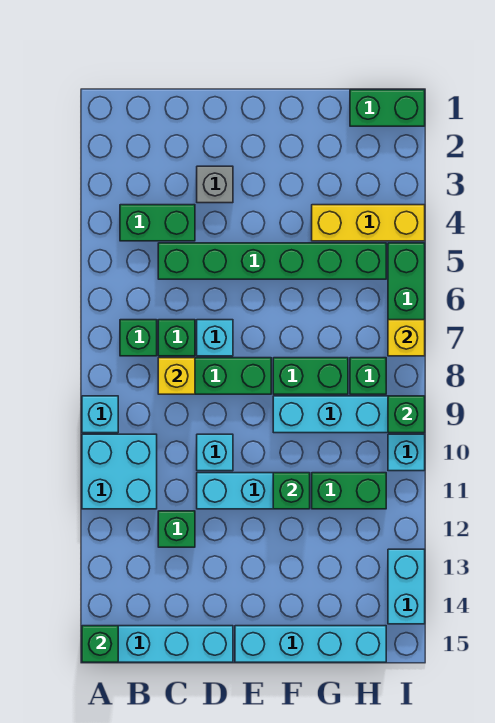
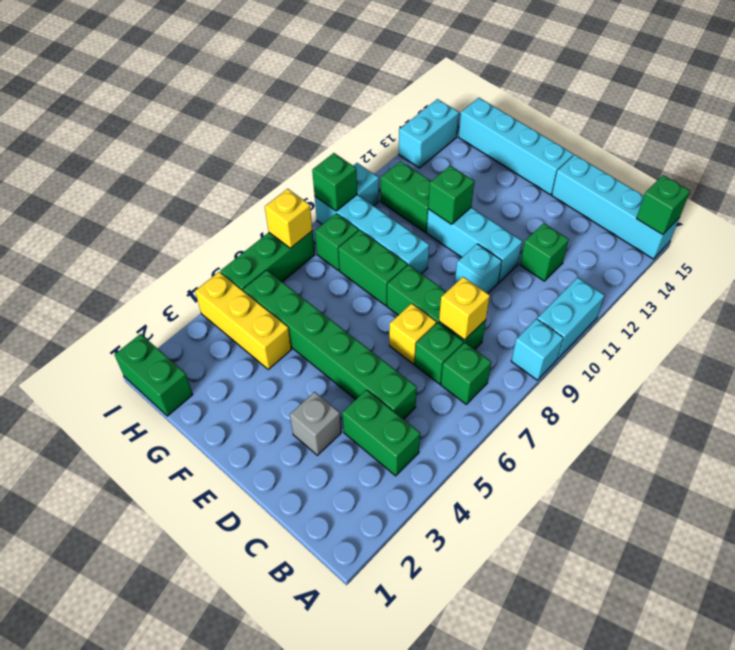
cyan brick A10:B11 level 1 -> cyan brick A10:A11 level 1
cyan brick D7 level 1 -> yellow brick D7 level 1

